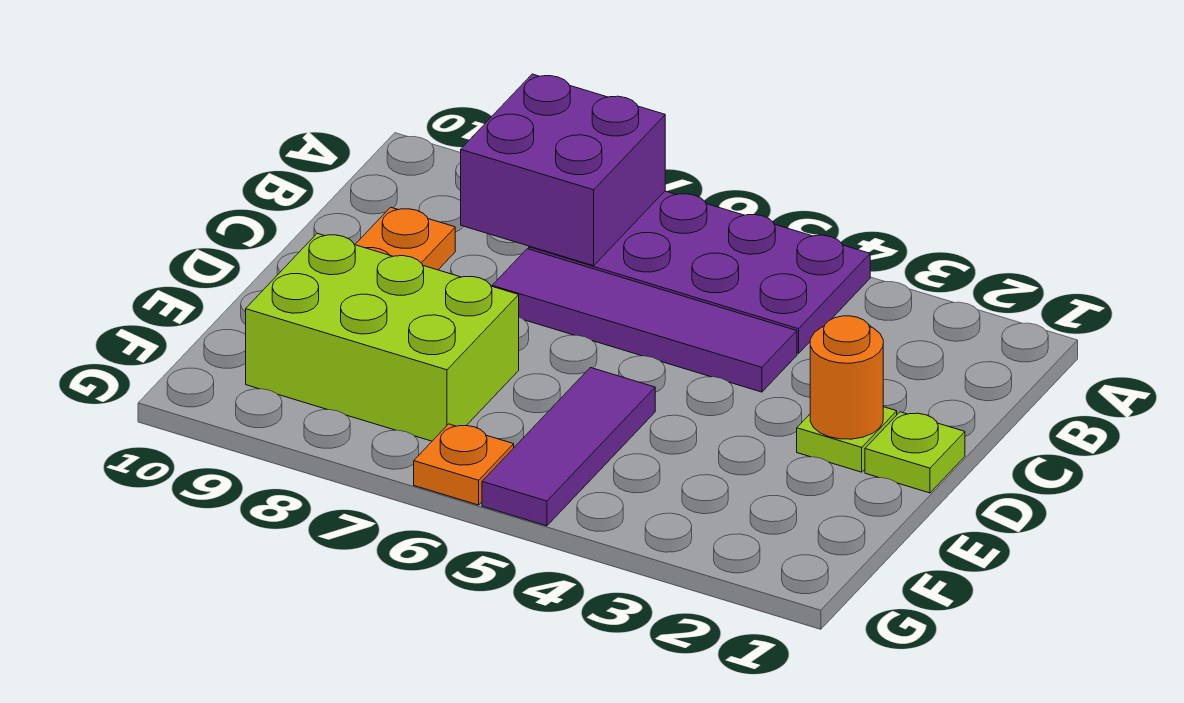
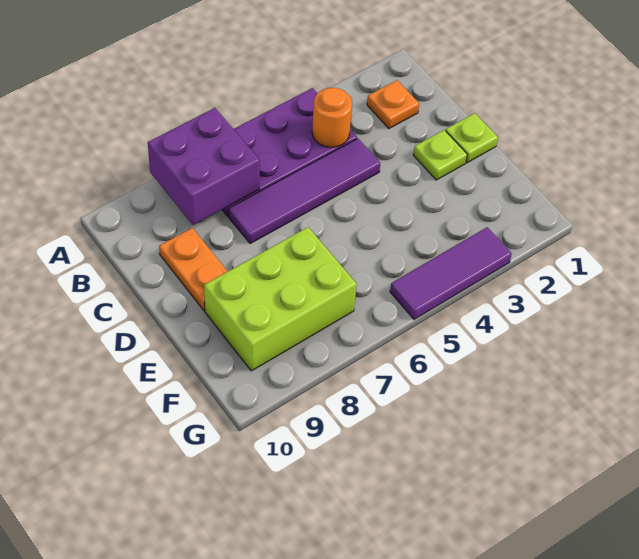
orange round brick D2 level 2 -> orange round brick B4 level 2
purple tile E5:G5 level 1 -> purple tile G3:G5 level 1
orange plate G6 level 1 -> orange plate B2 level 1

